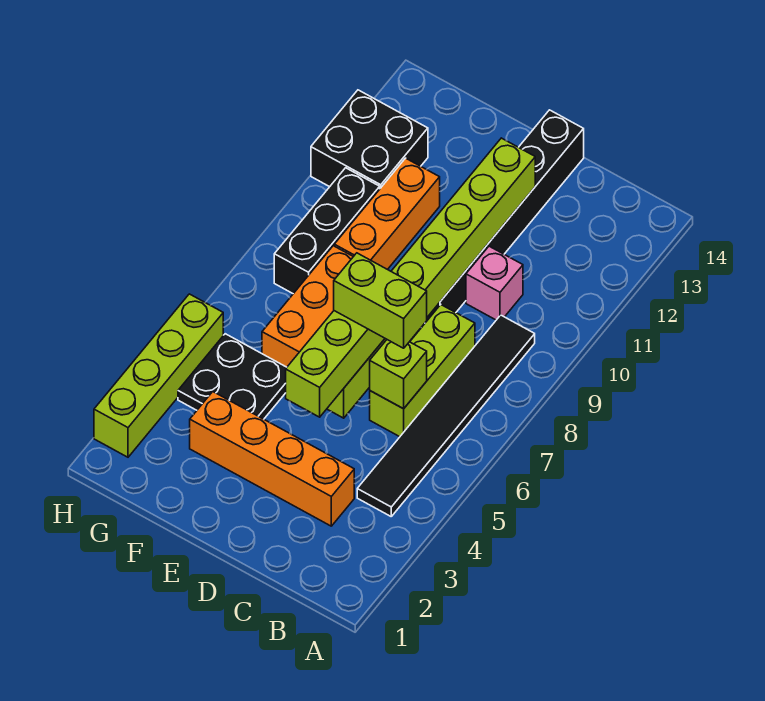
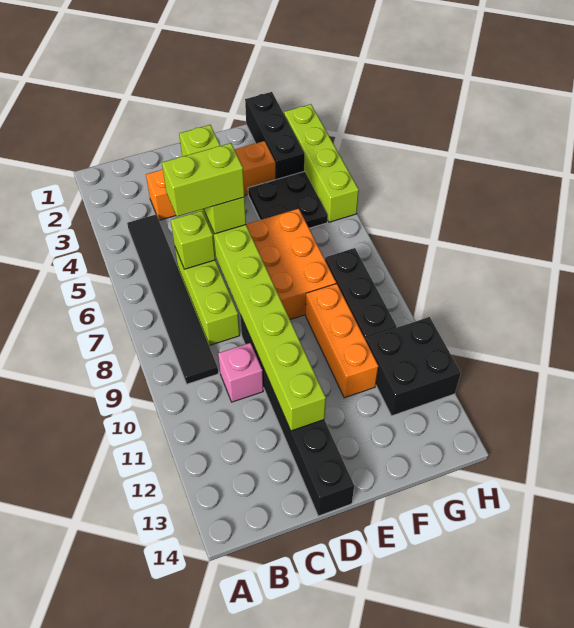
none -> black brick G1:G3 level 1

